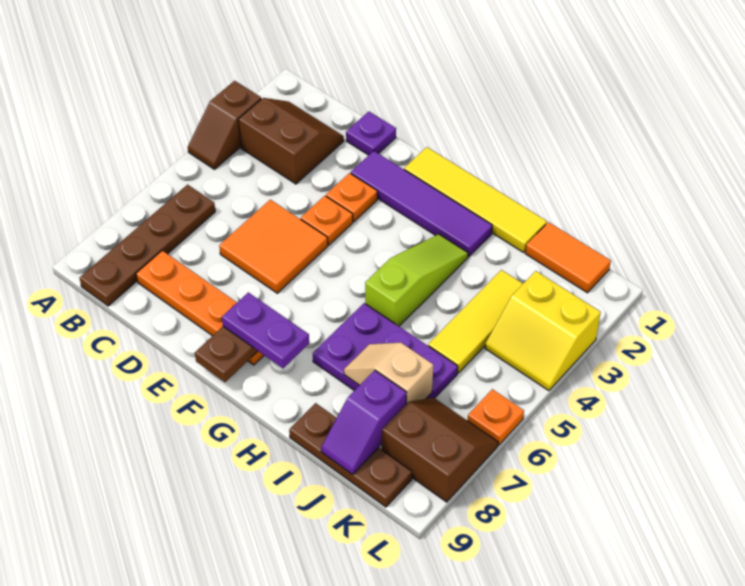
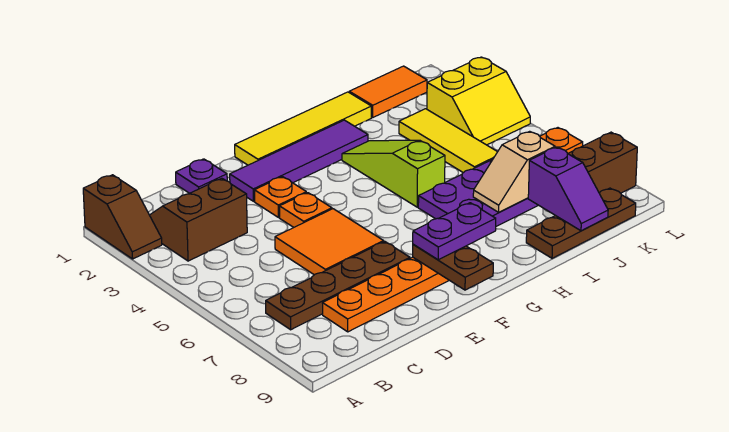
brown slope A3:A4 level 1 top 3 -> brown slope A1:A2 level 1 top 1
brown plate B6:B9 level 1 -> brown plate B7:E7 level 1

